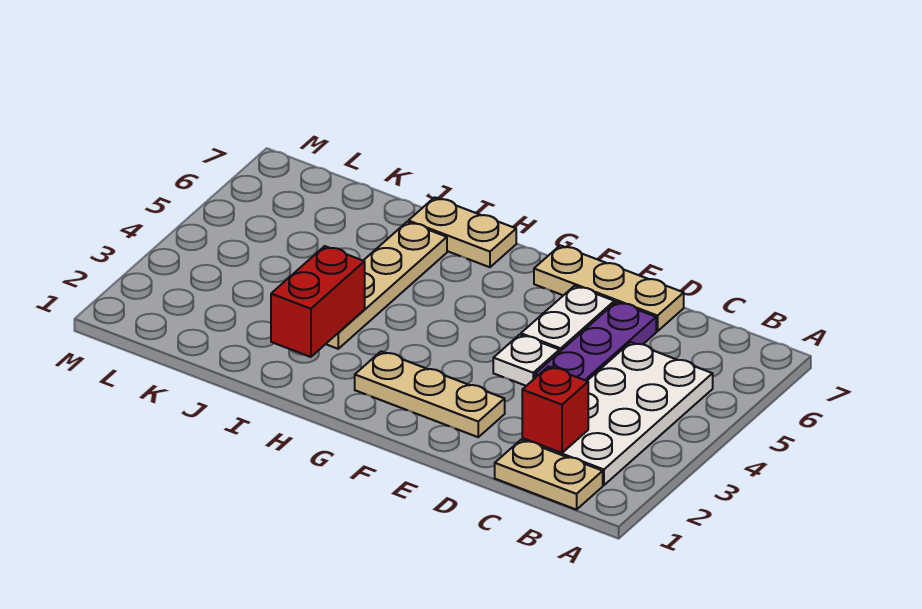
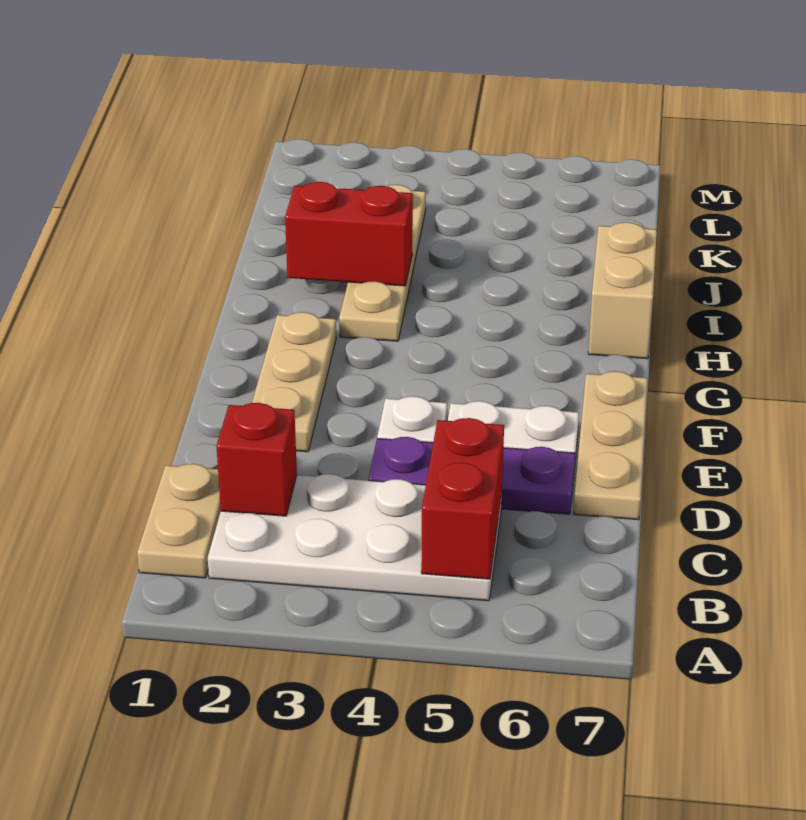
none -> red brick B5:C5 level 2
tan plate H7:I7 level 1 -> tan brick H7:I7 level 1
tan plate I3:I6 level 1 -> tan plate H3:K3 level 1

